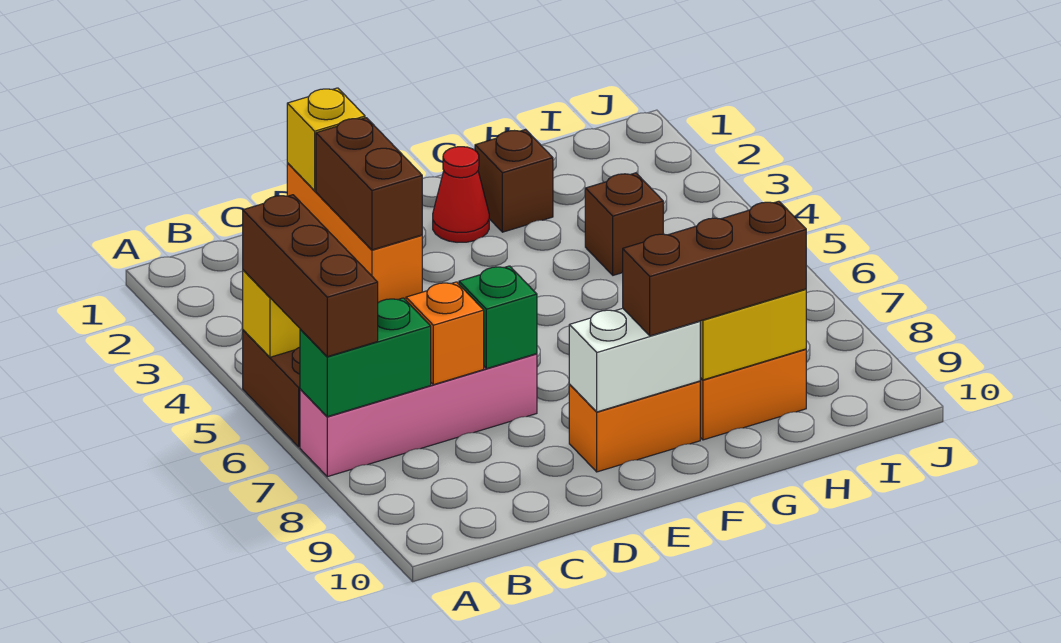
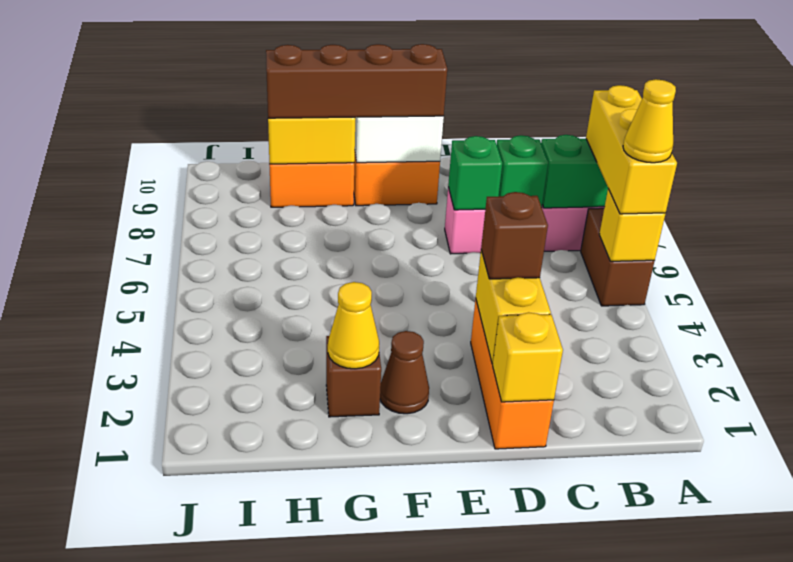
brown brick A5:A7 level 3 -> yellow brick A5:A7 level 3
none -> yellow cone A5 level 4
orange brick C7 level 2 -> green brick C7 level 2
brown brick D2:D3 level 2 -> yellow brick D2:D3 level 2
red cone F2 level 1 -> brown cone F2 level 1
brown brick F9:H9 level 3 -> brown brick E9:H9 level 3
none -> yellow cone G2 level 2
brown brick H4 level 1 -> brown brick D3 level 3

